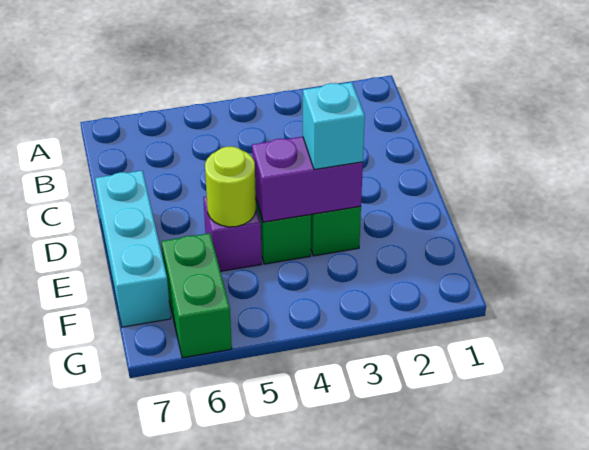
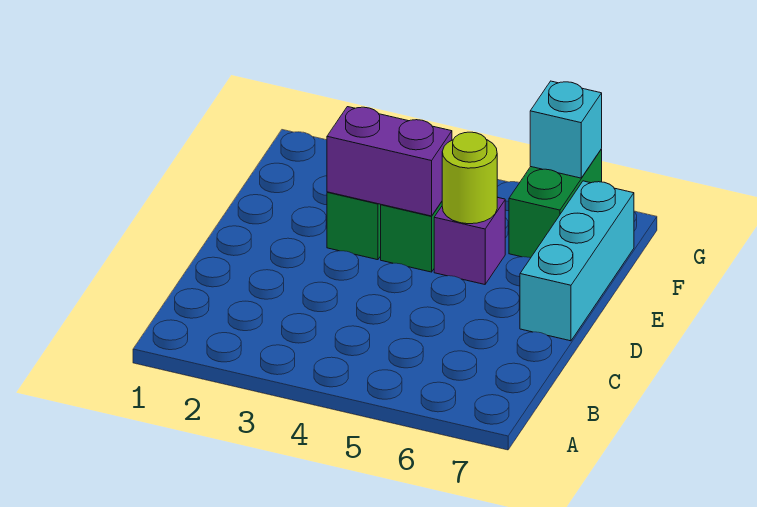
cyan brick E3 level 3 -> cyan brick G6 level 2

